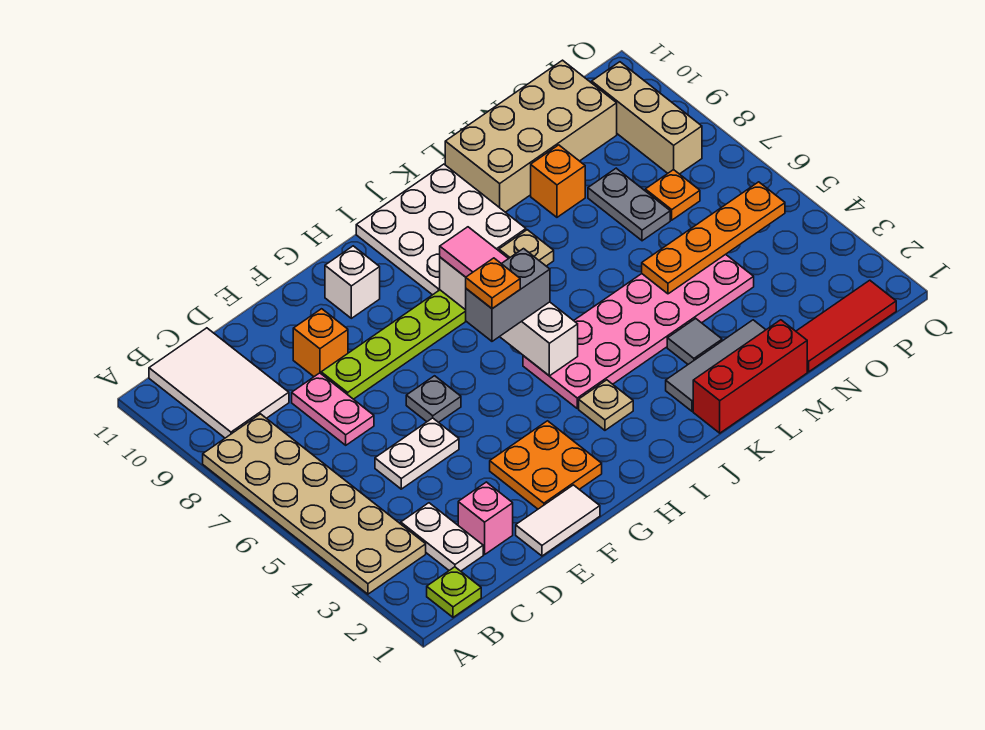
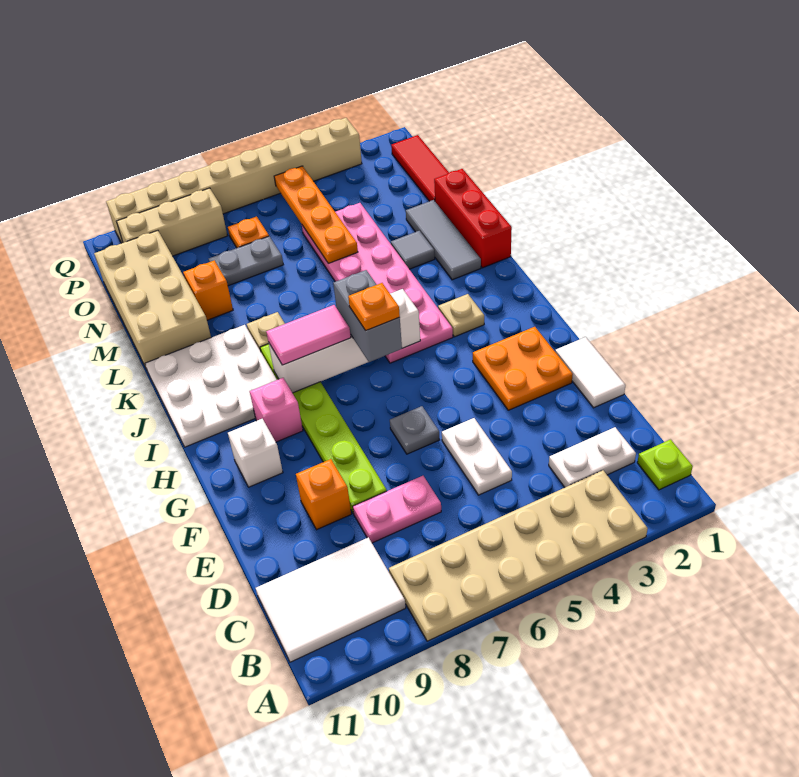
pink brick D2 level 1 -> pink brick H9 level 1
none -> tan brick Q3:Q10 level 1

